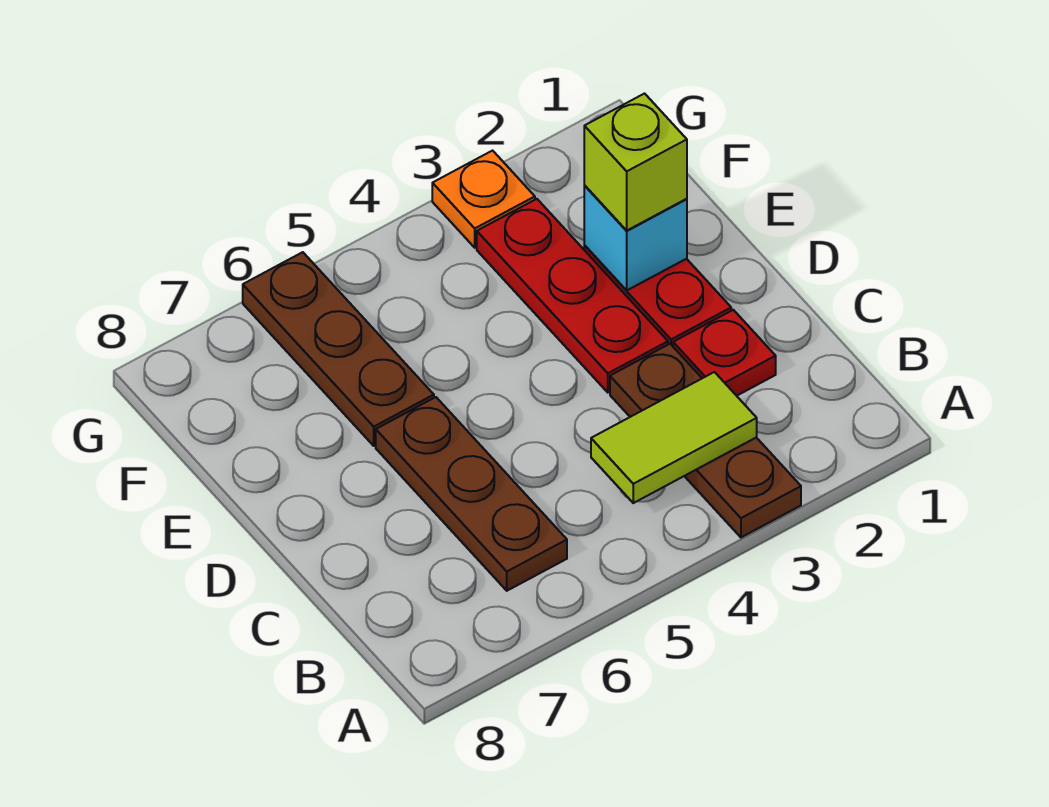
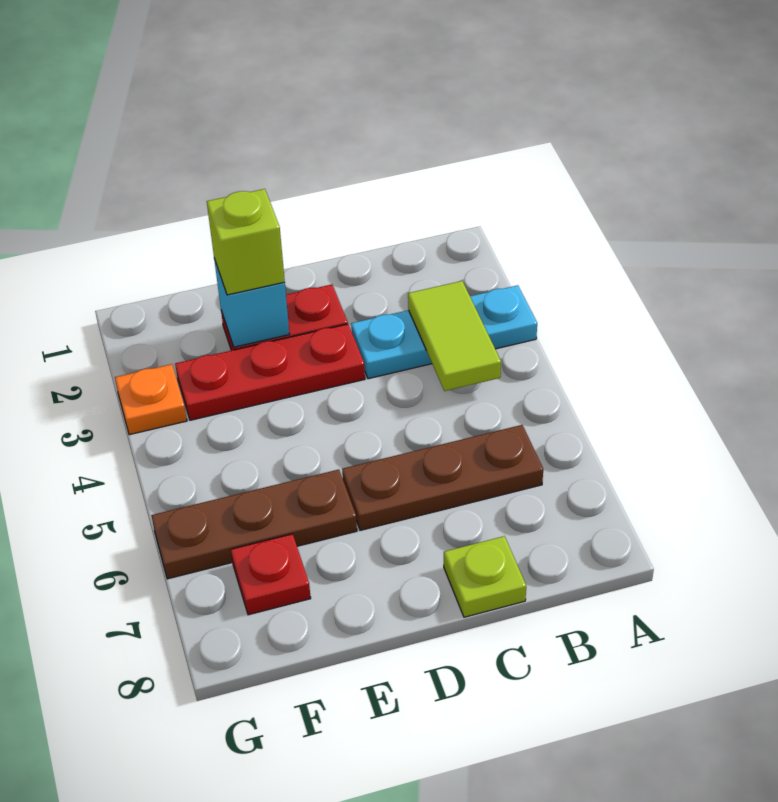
brown plate A3:C3 level 1 -> cyan plate A3:C3 level 1
red plate C2 level 1 -> red plate F7 level 1
none -> lime plate C8 level 1

